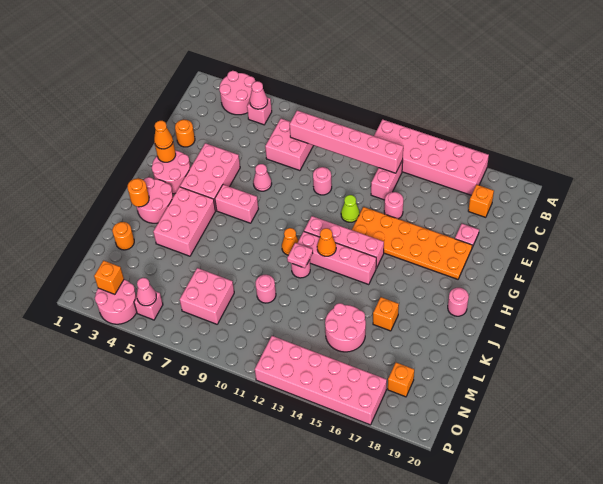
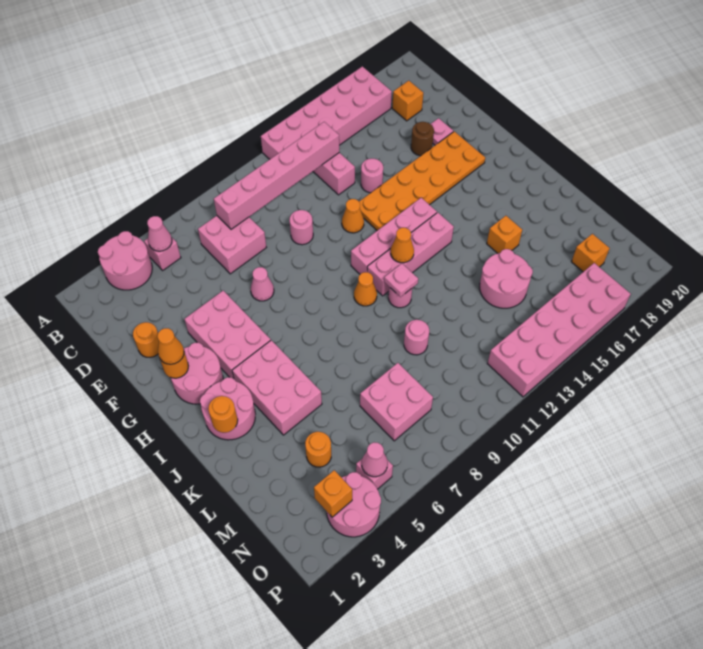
none -> brown round brick E17 level 1
lime cone F12 level 1 -> orange cone F12 level 1
pink brick H6:H7 level 1 -> none
pink round brick I19 level 1 -> none
orange round brick L2 level 1 -> orange round brick M4 level 1

